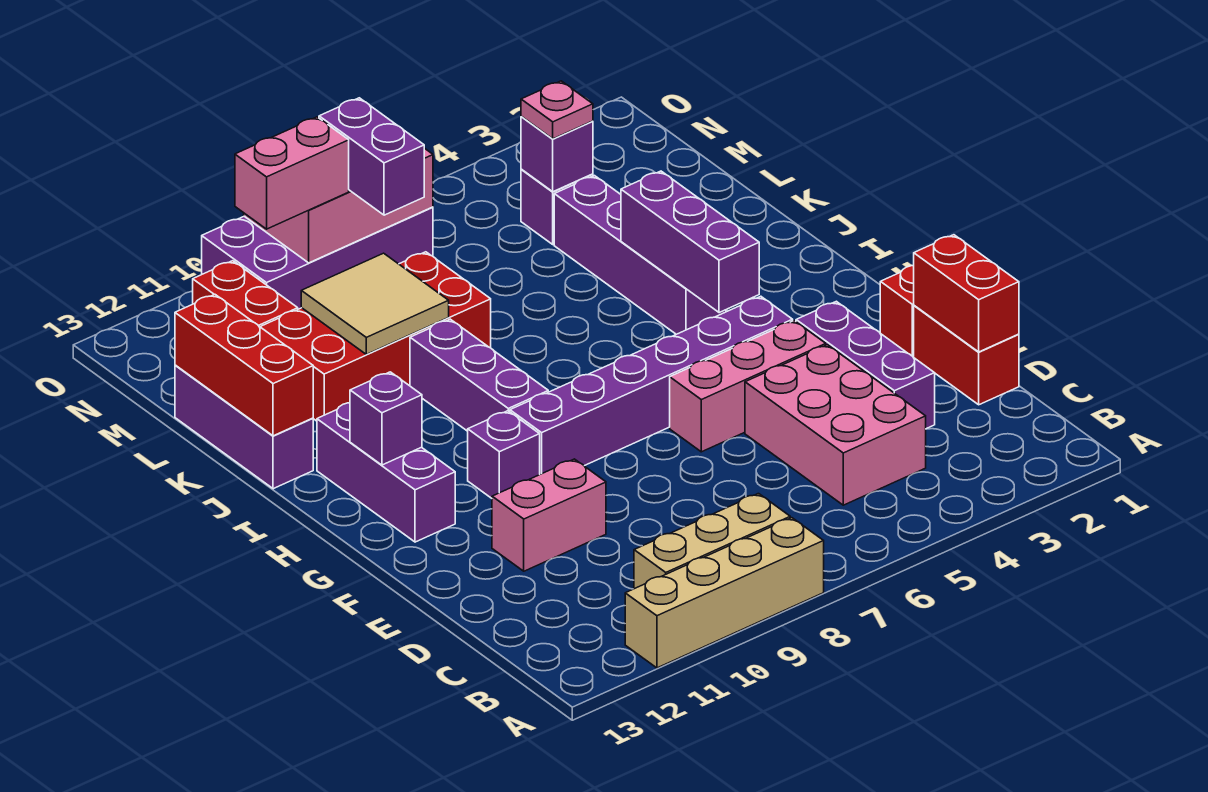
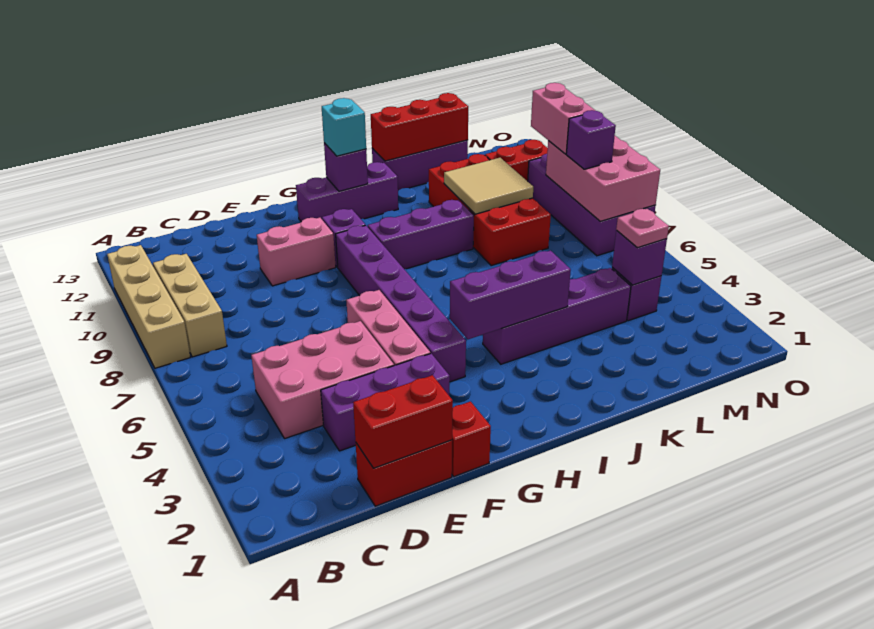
pink brick E10:E11 level 1 -> pink brick E10:F10 level 1
none -> cyan brick H12 level 3
purple brick M8:N8 level 3 -> purple brick N8 level 3

